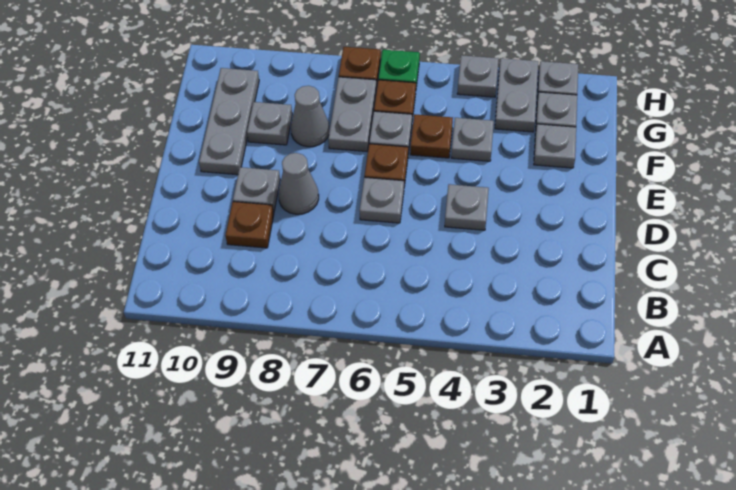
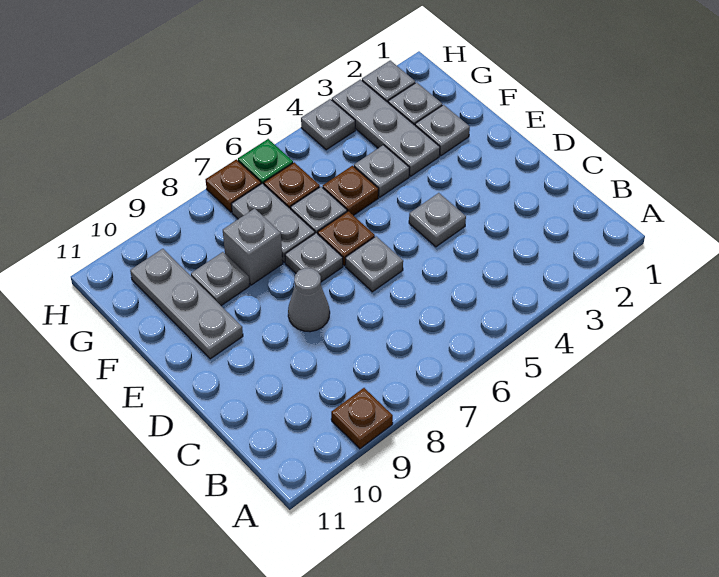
brown plate C9 level 1 -> brown plate A9 level 1
grey plate D9 level 1 -> grey plate E7 level 1
grey cone F8 level 1 -> grey brick F8 level 1
grey plate G3:H3 level 1 -> grey plate F3:H3 level 1

